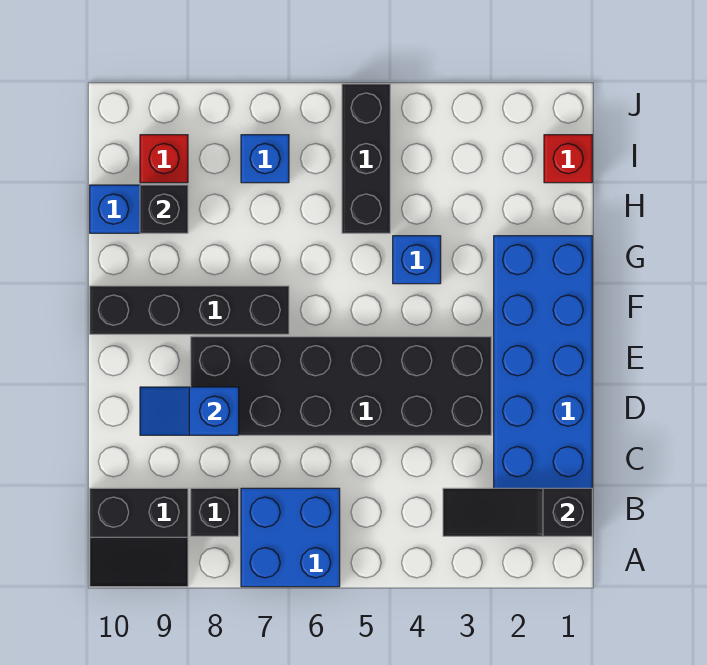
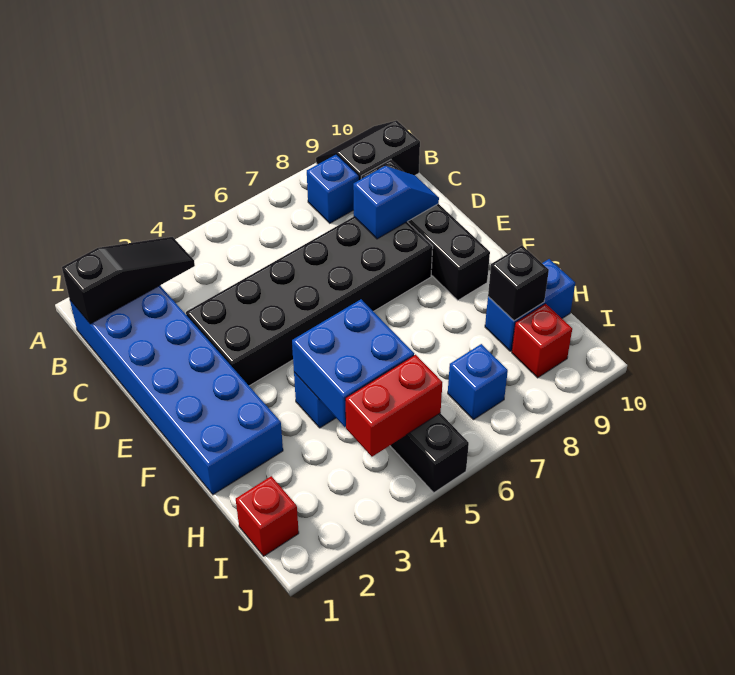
blue brick A6:B7 level 1 -> blue brick G4:H5 level 2
black brick B8 level 1 -> blue brick B8 level 1
black brick F7:F10 level 1 -> black brick C9:F9 level 1
none -> red brick I4:I5 level 2

